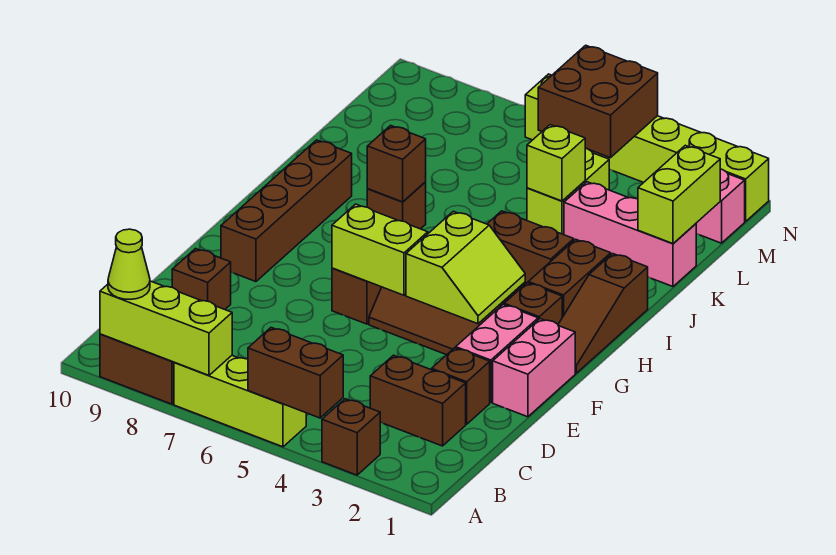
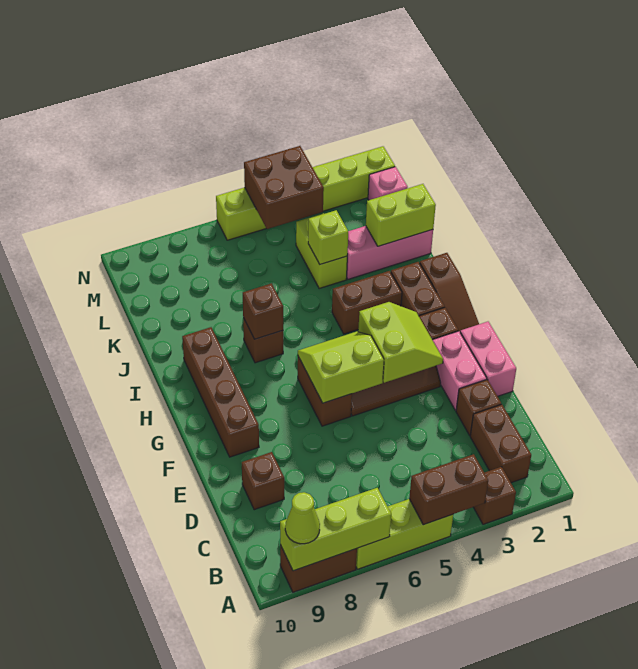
brown brick C2:C3 level 1 -> brown brick B2:C2 level 1
lime brick K1:L1 level 2 -> lime brick K1:K2 level 2

